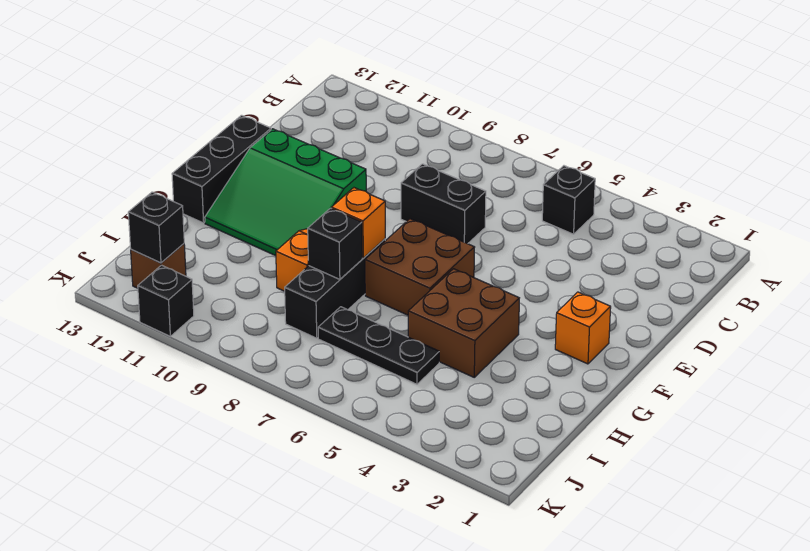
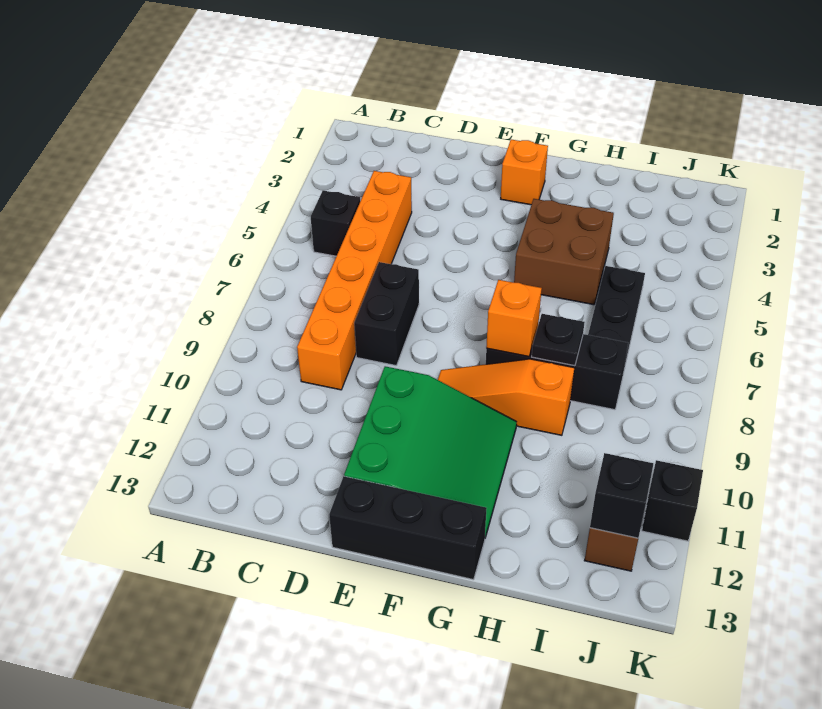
none -> orange brick C4:C9 level 1
brown brick F6:G7 level 1 -> none
black brick H8 level 2 -> black plate H8 level 2

